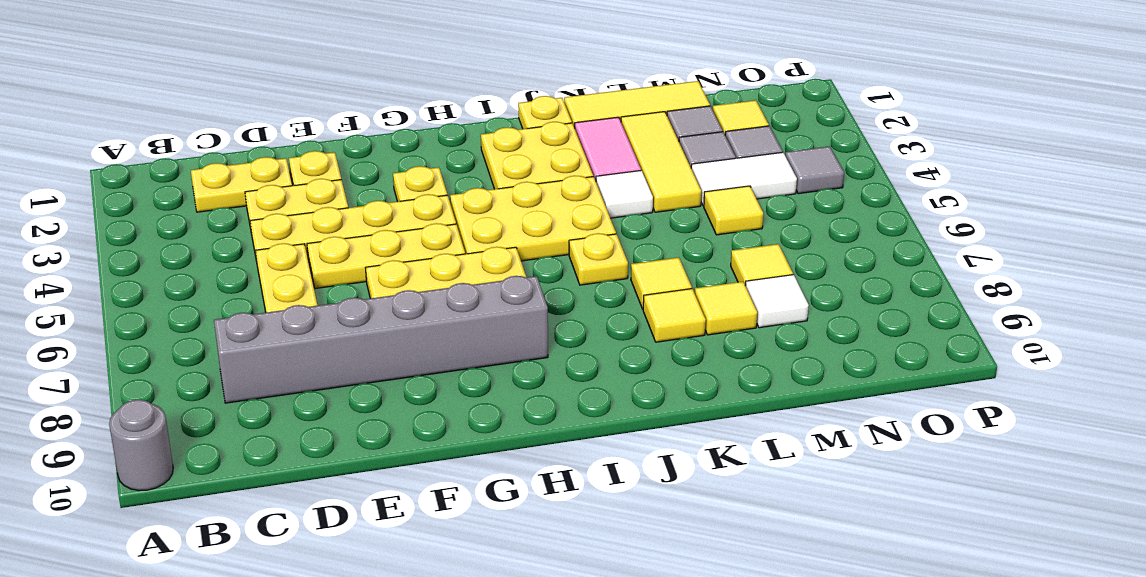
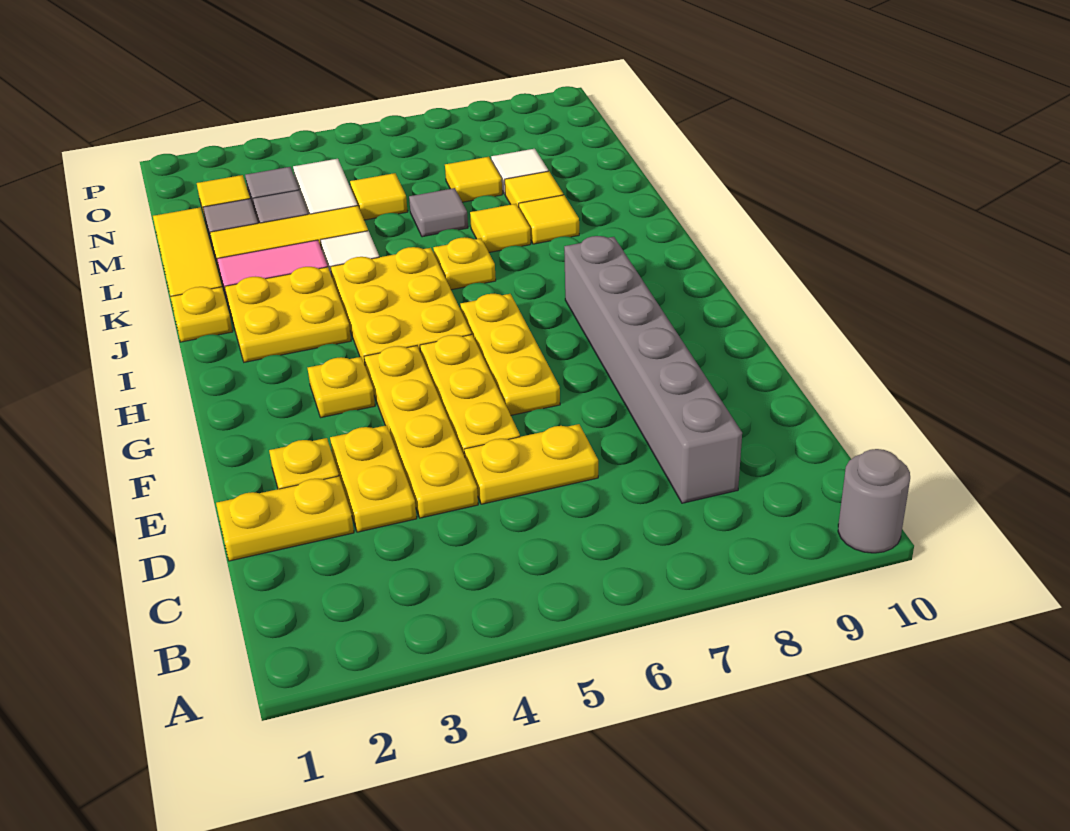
yellow plate C2:D2 level 1 -> yellow plate D1:D2 level 1
grey tile O4 level 1 -> grey tile L6 level 1

